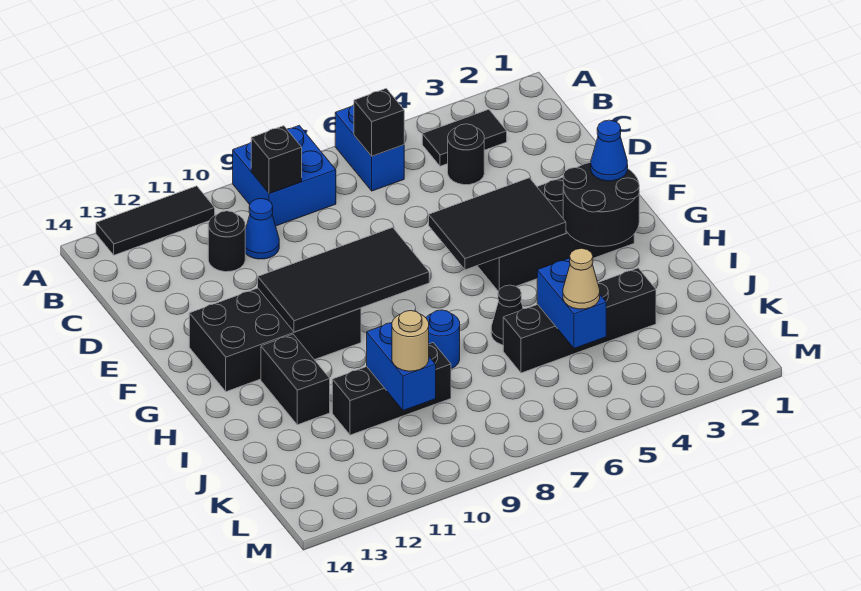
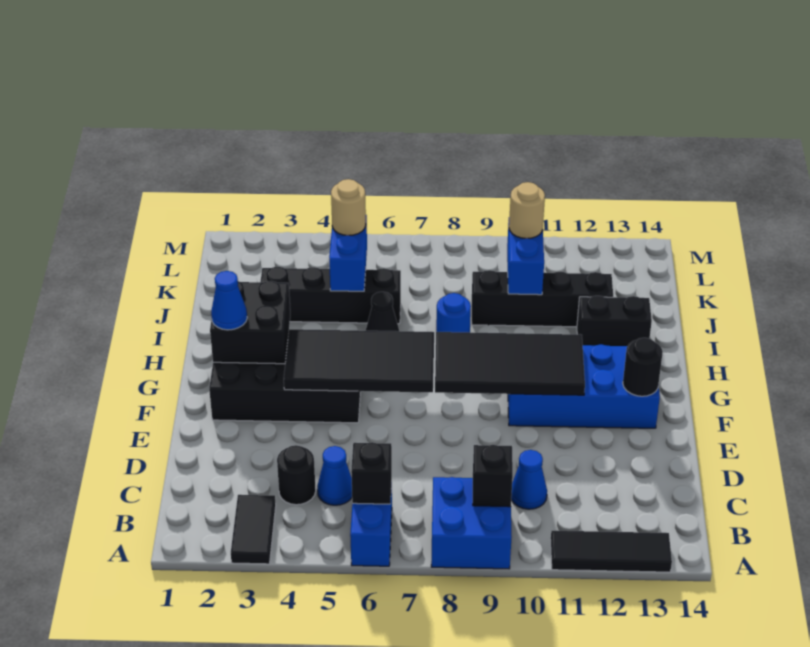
black tile B3:B4 level 1 -> black tile A3:B3 level 1
none -> blue cone C5 level 1
black round brick C11 level 1 -> black round brick F13 level 2
black tile F4:G6 level 2 -> black tile F4:G7 level 2
black brick F10:G13 level 1 -> blue brick F10:G13 level 1
black round brick G2:H3 level 2 -> black brick G2:H3 level 2
black brick H12:I12 level 1 -> black brick I12:I13 level 1
black brick J9:J11 level 1 -> black brick J9:J12 level 1
tan cone K5 level 3 -> tan round brick K5 level 3

